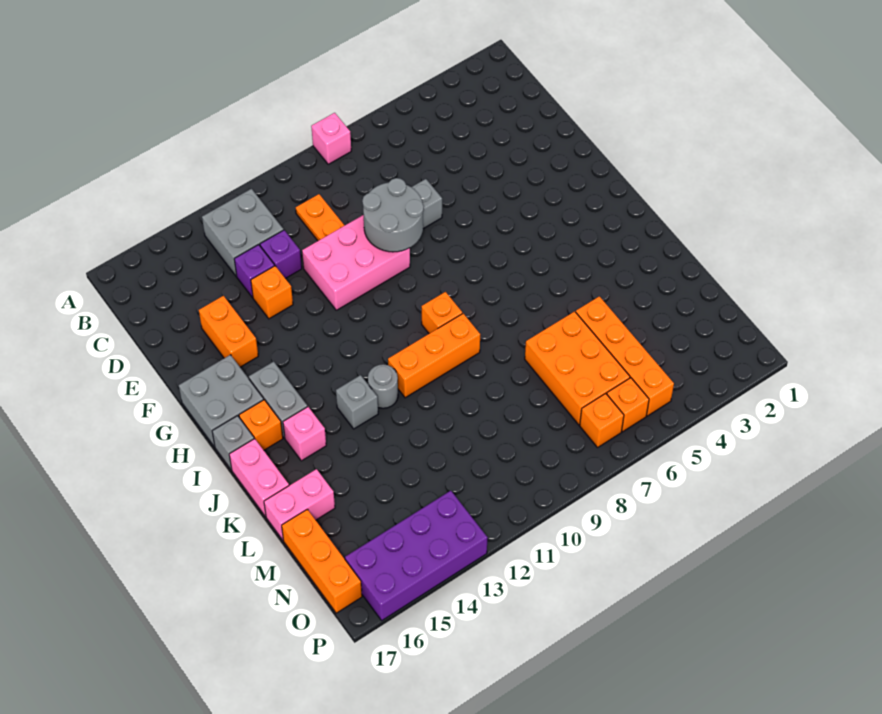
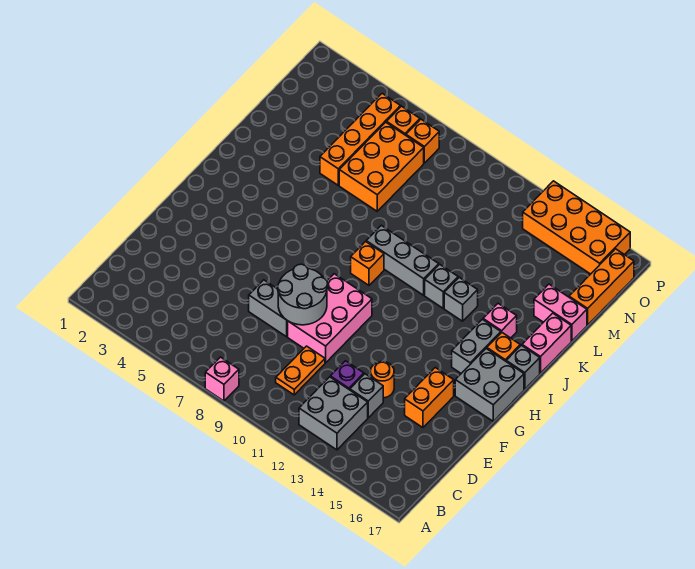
purple brick D13 level 1 -> grey brick D13 level 1
pink brick E9:F11 level 1 -> pink brick E9:G10 level 1
orange brick E13 level 1 -> orange round brick E13 level 1
orange brick J9:J11 level 1 -> grey brick J9:J11 level 1
grey round brick J12 level 1 -> grey brick J12 level 1
purple brick O13:P16 level 1 -> orange brick O13:P16 level 1

